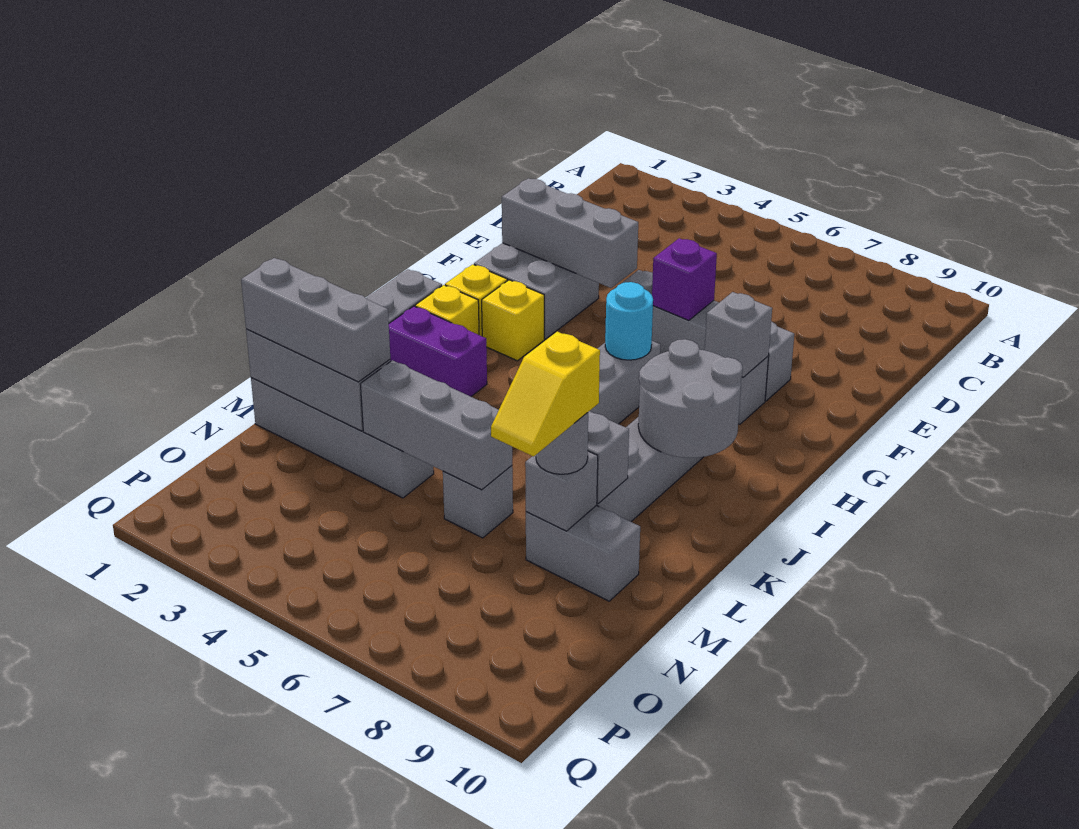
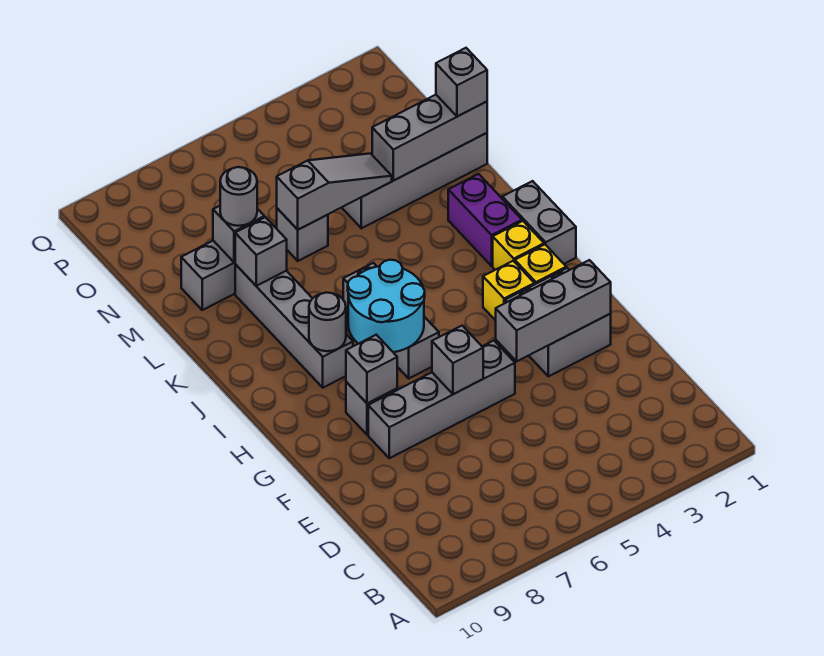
purple brick F6 level 2 -> grey brick F6 level 2
cyan round brick H6 level 2 -> cyan round brick H6:I7 level 2
grey round brick I8:J9 level 2 -> grey round brick I8 level 2
purple brick J2:J3 level 1 -> purple brick J2:K2 level 1
grey brick M1:M3 level 3 -> grey brick M1 level 3
grey brick M4:M6 level 2 -> grey slope M4:M6 level 2 top 6
yellow slope M8:N8 level 4 top M -> none

